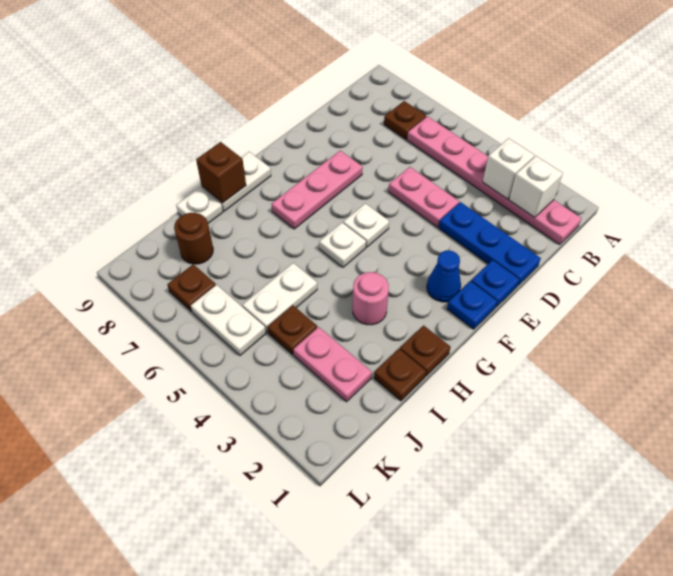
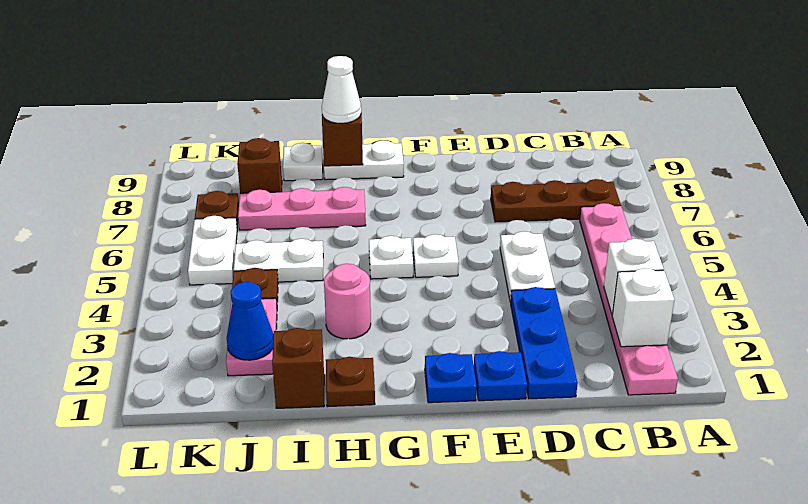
brown plate B7 level 1 -> brown plate B7:D7 level 1
pink plate D4:D5 level 1 -> white plate D4:D5 level 1
pink plate E7:G7 level 1 -> pink plate H7:J7 level 1
blue cone F2 level 1 -> blue cone J2 level 2
none -> white cone H9 level 3
brown plate I1 level 1 -> brown brick I1 level 1
brown round brick J8 level 1 -> brown brick J8 level 1

